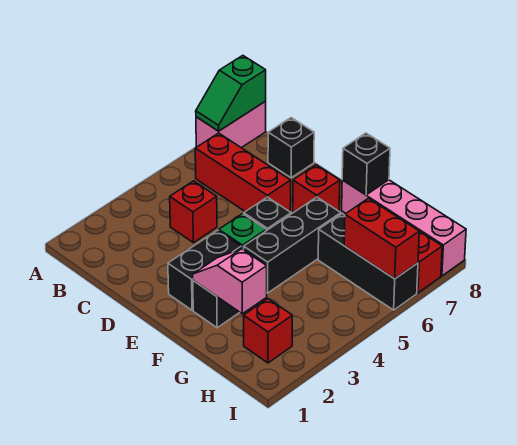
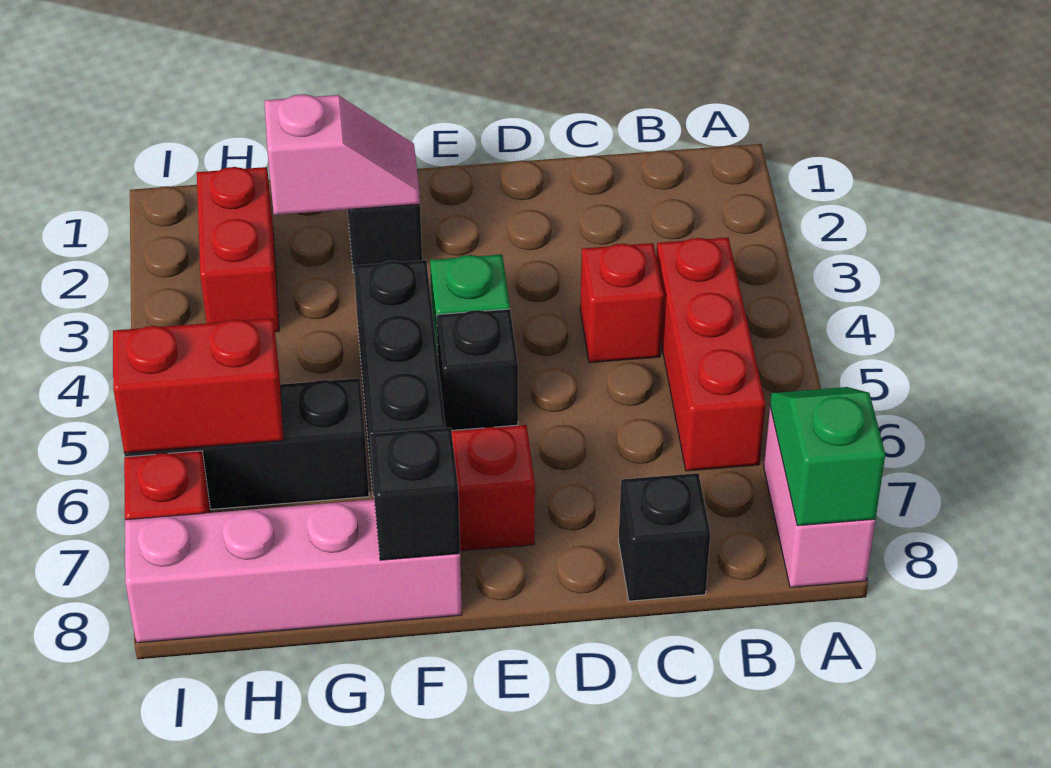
red brick B6:D6 level 1 -> red brick B4:B6 level 1
black brick E2:E3 level 1 -> none
red brick H2 level 1 -> red brick H2:H3 level 1

